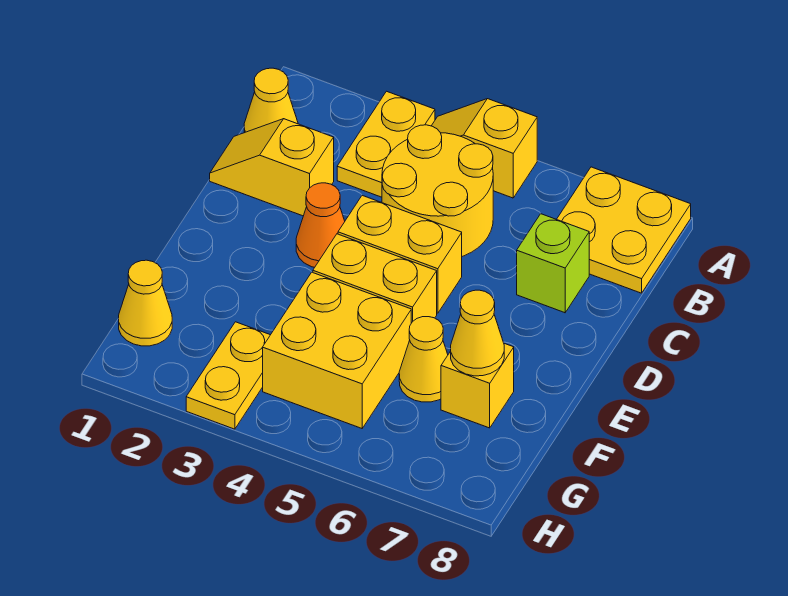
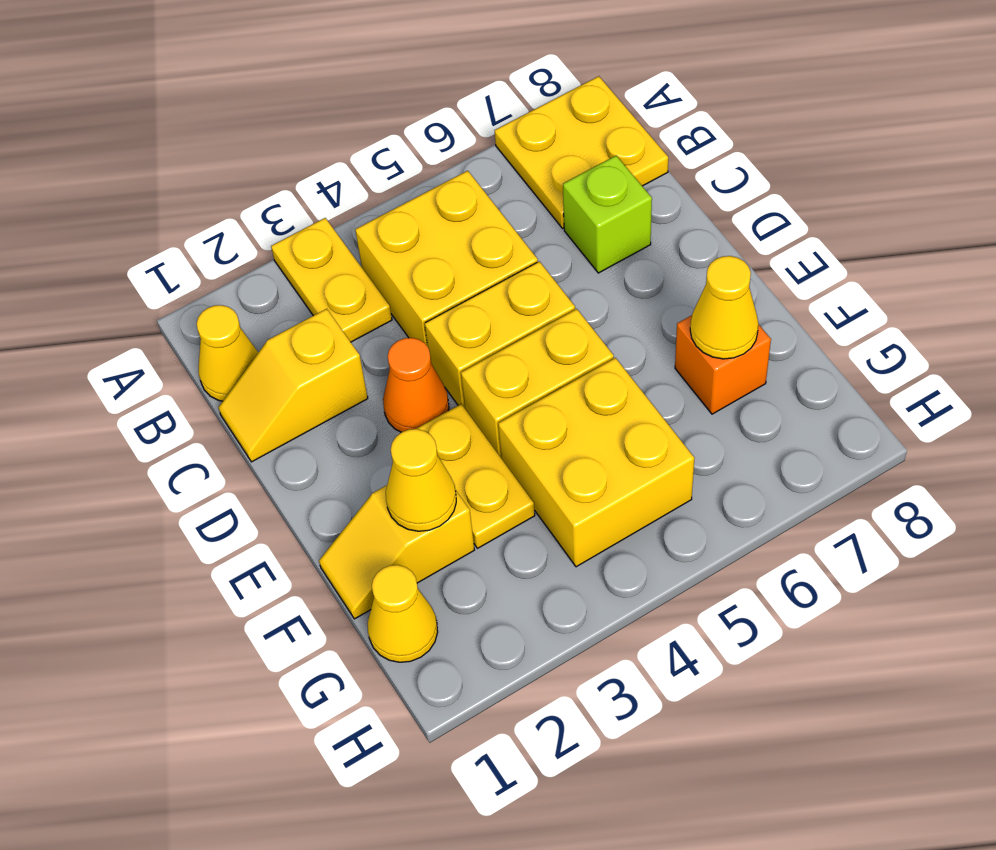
yellow slope A4:A5 level 1 top 5 -> yellow slope F1:F2 level 1 top 2
yellow round brick B4:C5 level 1 -> yellow brick B4:C5 level 1
yellow cone F6 level 1 -> yellow cone F2 level 2
yellow brick F7 level 1 -> orange brick F7 level 1
yellow plate G3:H3 level 1 -> yellow plate E3:F3 level 1

